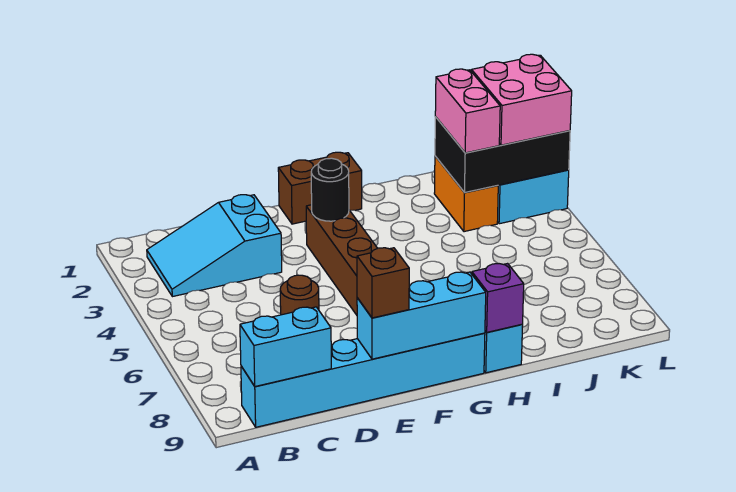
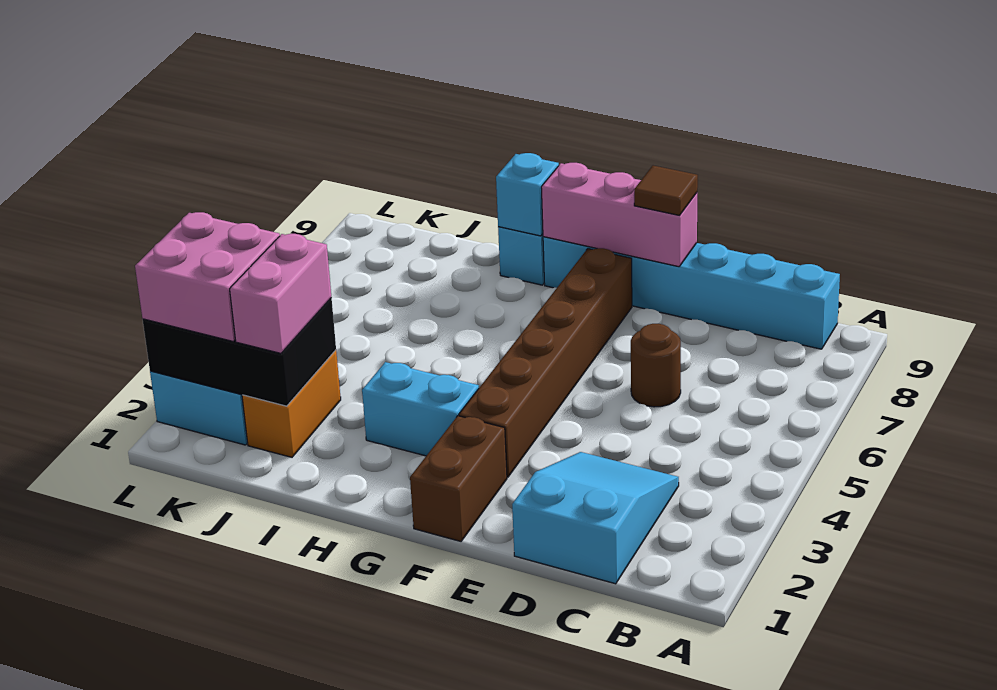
cyan slope B2:D3 level 1 top D -> cyan slope C1:D3 level 1 top 1
cyan brick B9:C9 level 2 -> cyan brick G3:H3 level 1
cyan brick E9:G9 level 2 -> pink brick E9:G9 level 2
brown brick E9 level 3 -> brown tile E9 level 3
brown brick F1:G1 level 1 -> brown brick F1:F2 level 1
black round brick F3 level 2 -> none
purple brick H9 level 2 -> cyan brick H9 level 2

